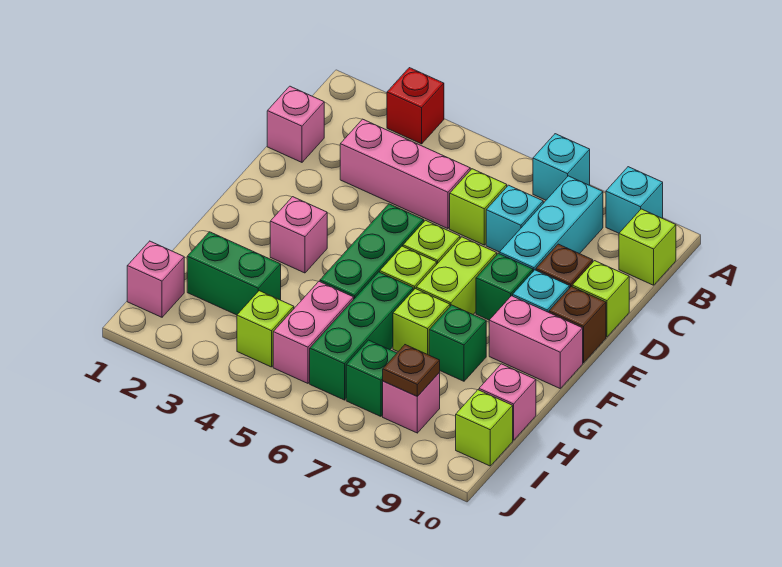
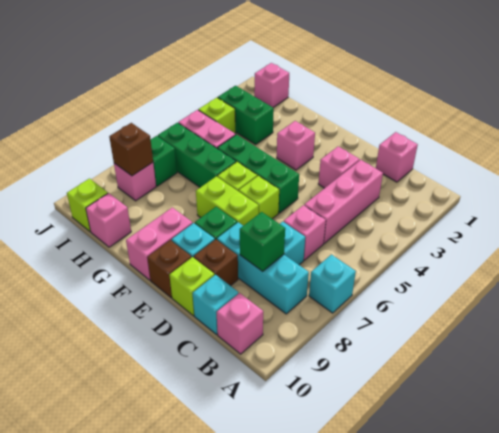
red brick A3 level 1 -> none
cyan brick A9 level 1 -> cyan brick C10 level 1
lime brick B10 level 1 -> pink brick B10 level 1
lime brick C6 level 1 -> pink brick C6 level 1
none -> pink brick D3 level 1
lime brick G7 level 1 -> none
green brick G8 level 1 -> green brick C8 level 2
green brick H2:H3 level 1 -> green brick H3:I3 level 1
brown plate I8 level 2 -> brown brick I8 level 2

